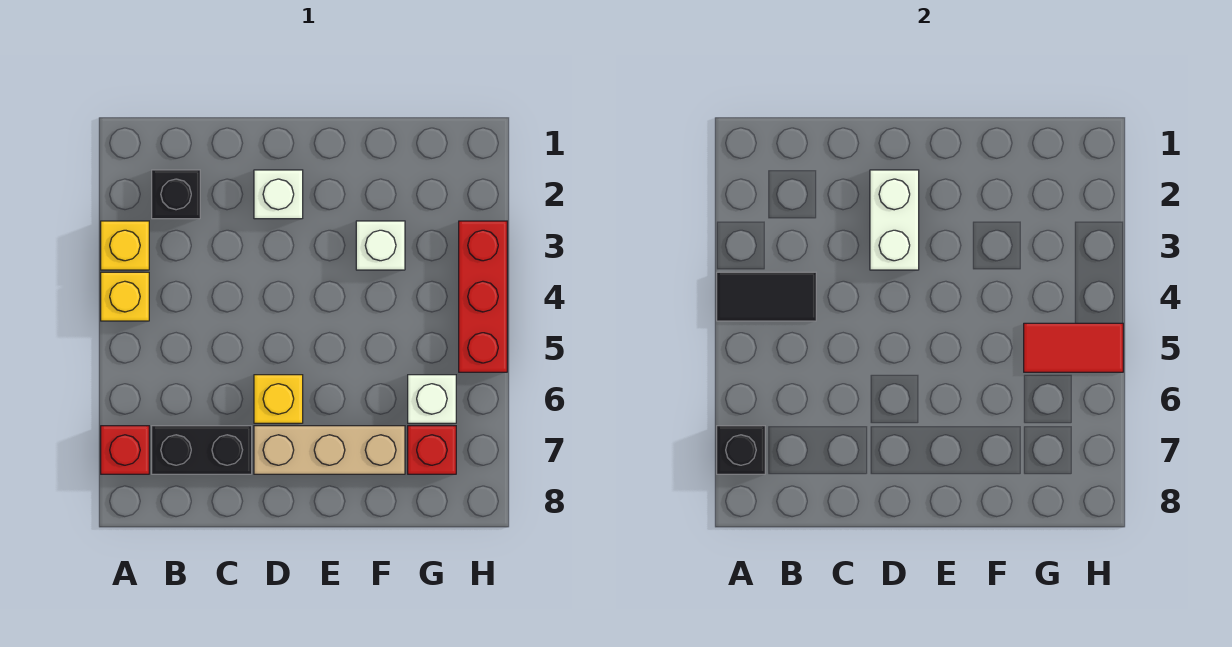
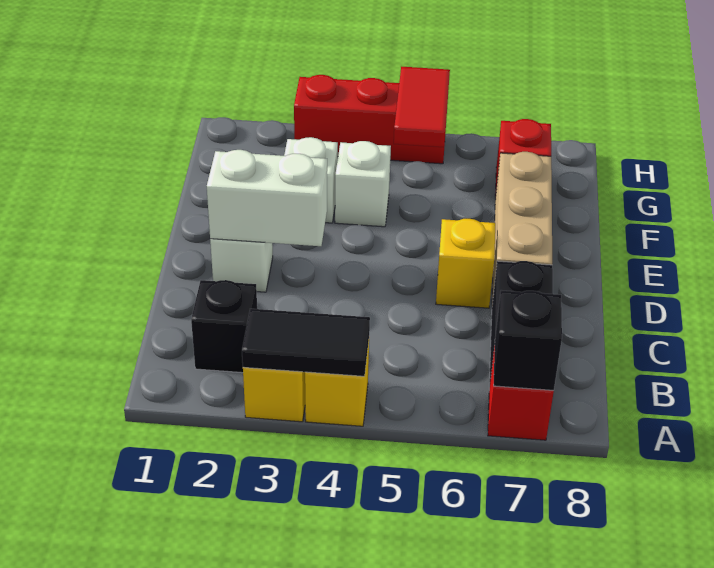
black tile A4:B4 level 2 -> black tile A3:A4 level 2
white brick G6 level 1 -> white brick F4 level 1

